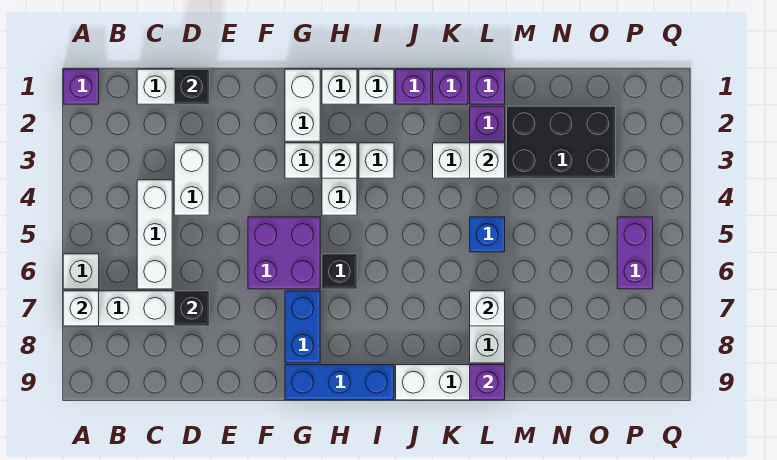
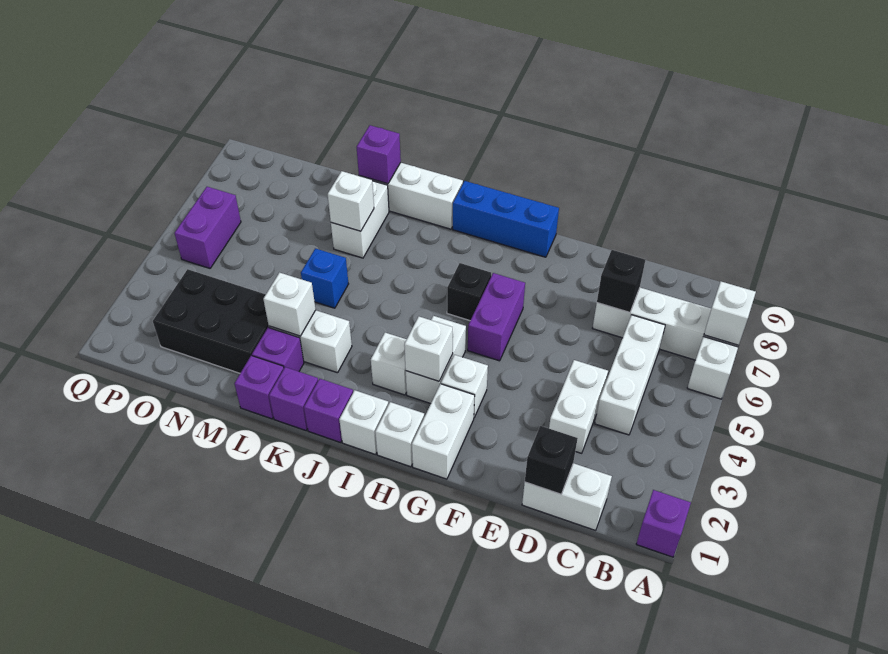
purple brick F5:G6 level 1 -> purple brick G5:G6 level 1
blue brick G7:G8 level 1 -> none

